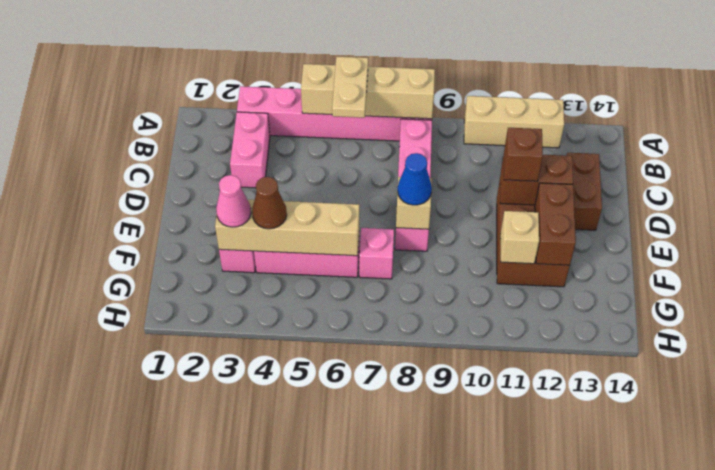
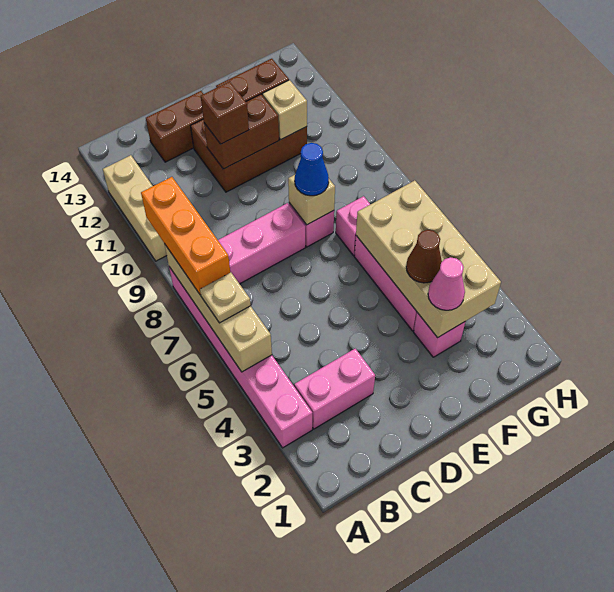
tan plate A6:B6 level 3 -> tan plate A6 level 3
none -> orange brick A7:A9 level 3
brown brick D11:D12 level 2 -> brown brick D11:E11 level 2
tan brick F3:F6 level 2 -> tan brick F3:G6 level 2

